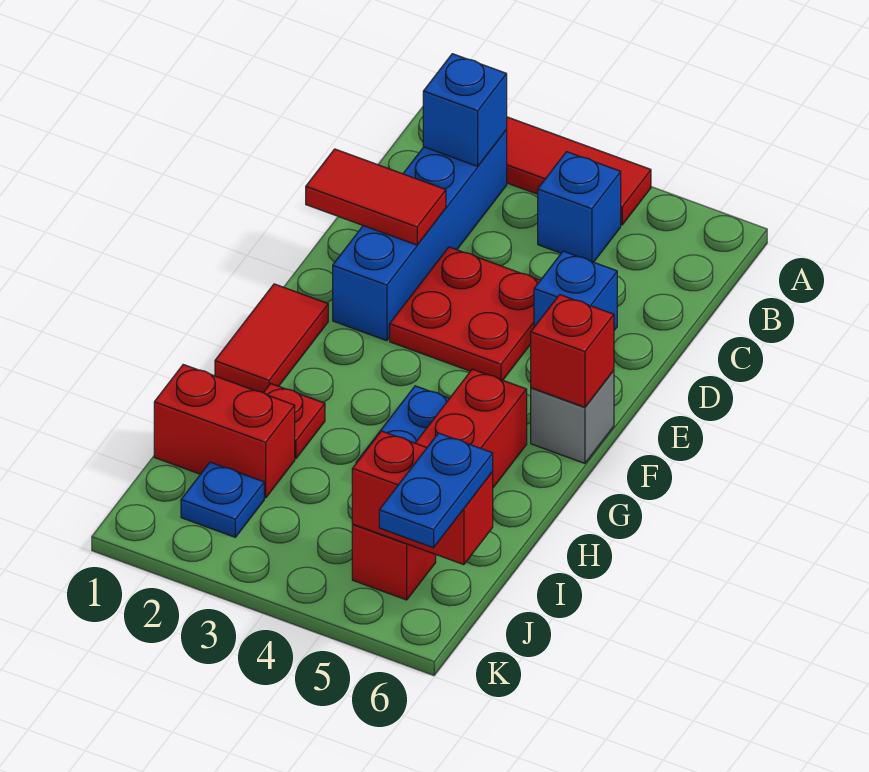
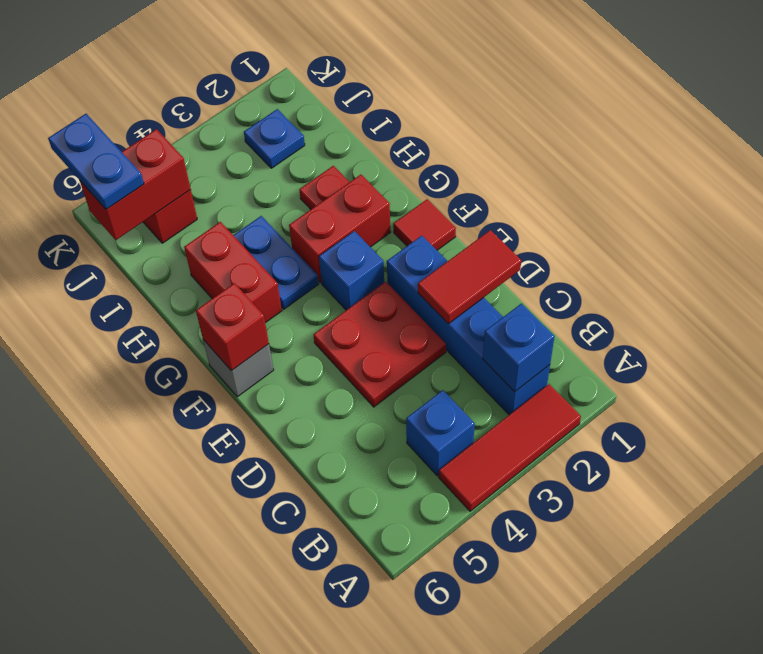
blue brick D5 level 1 -> blue brick F3 level 1
red tile F1:G1 level 1 -> red tile F1 level 1
red brick I1:I2 level 1 -> red brick G2:G3 level 1

